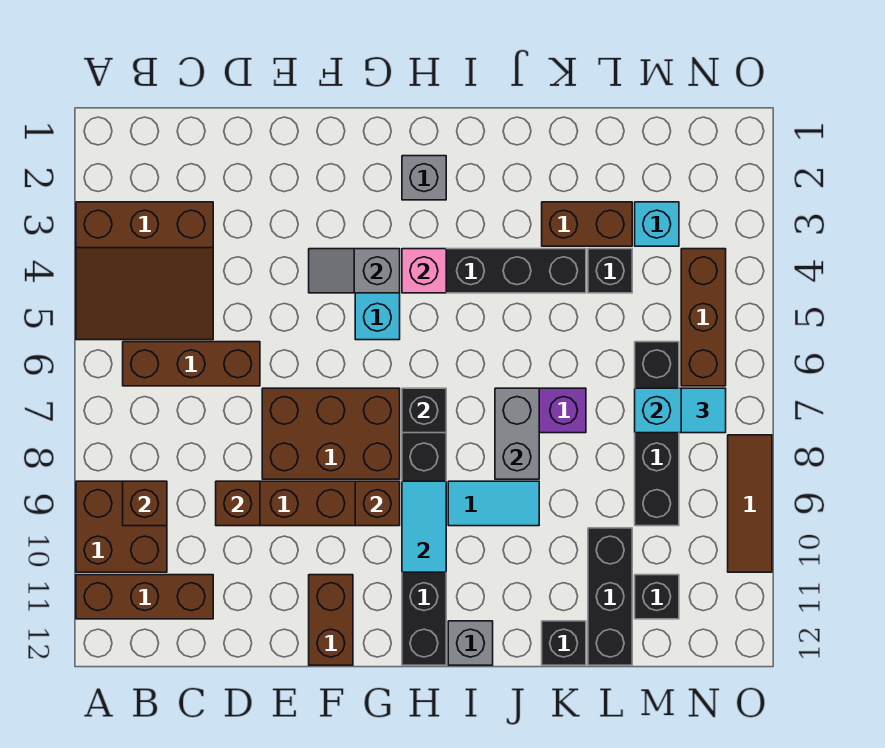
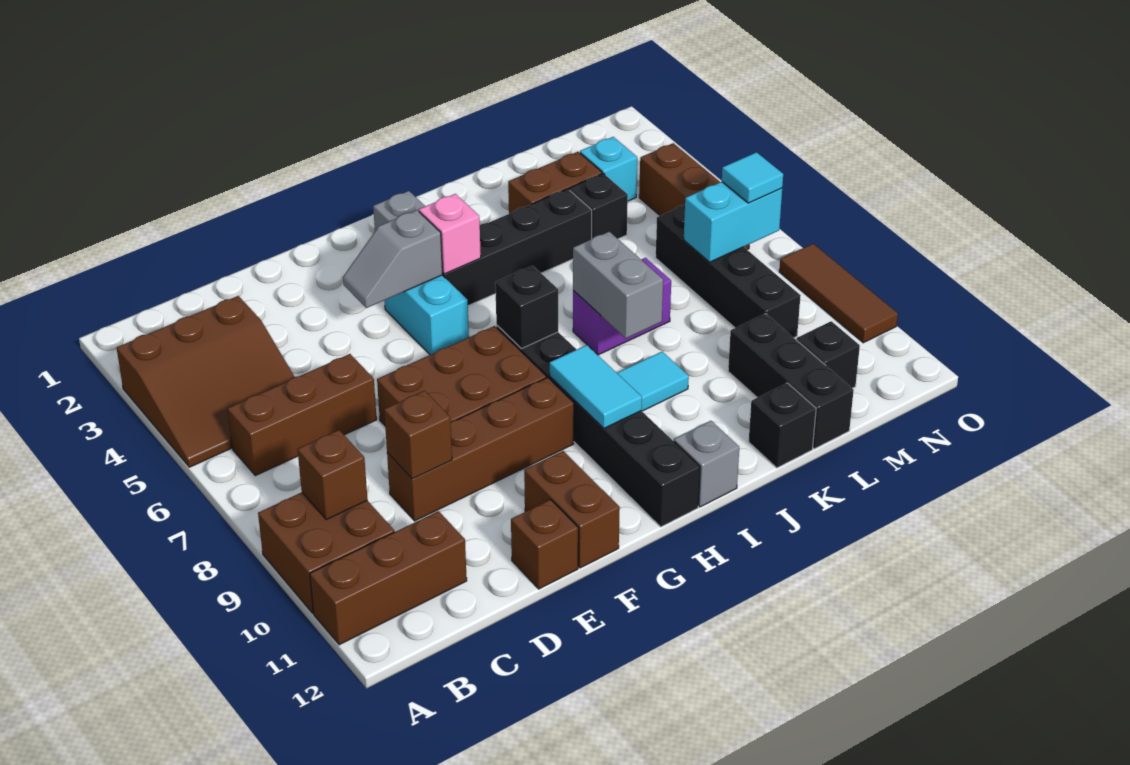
brown brick G9 level 2 -> brown brick E12 level 1

